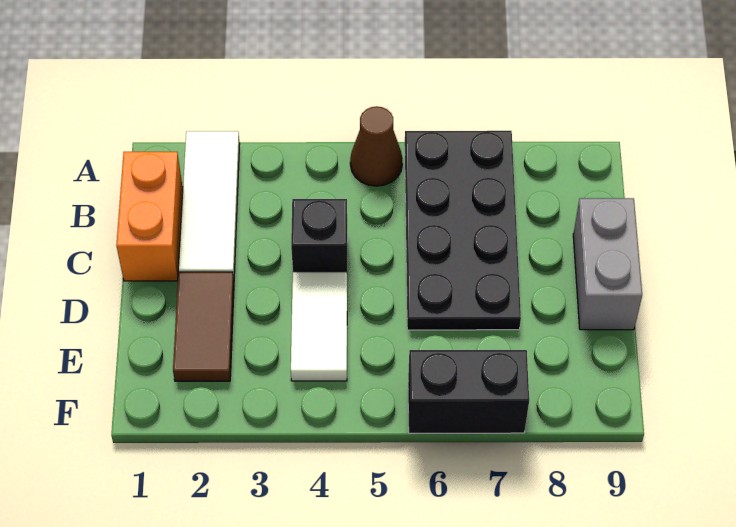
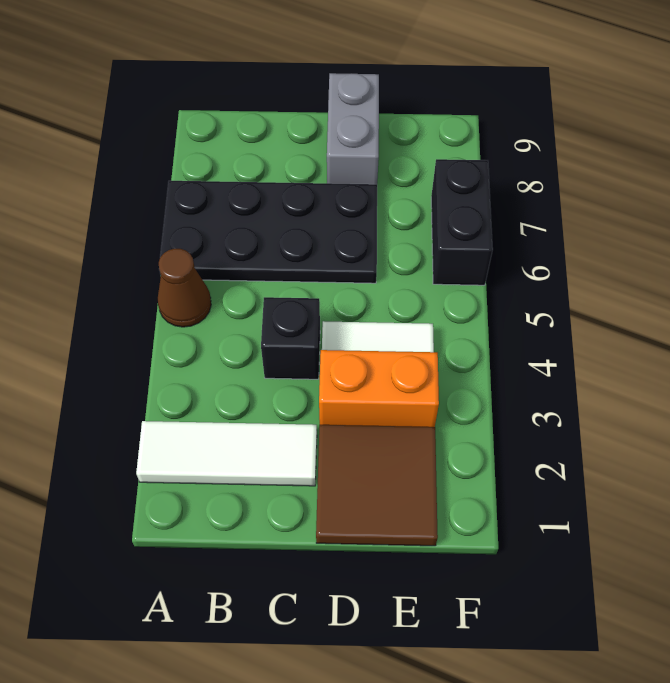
orange brick B1:C1 level 1 -> orange brick D3:E3 level 1
grey brick C9:D9 level 1 -> grey brick D8:D9 level 1
brown tile D2:E2 level 1 -> brown tile D1:E2 level 1

